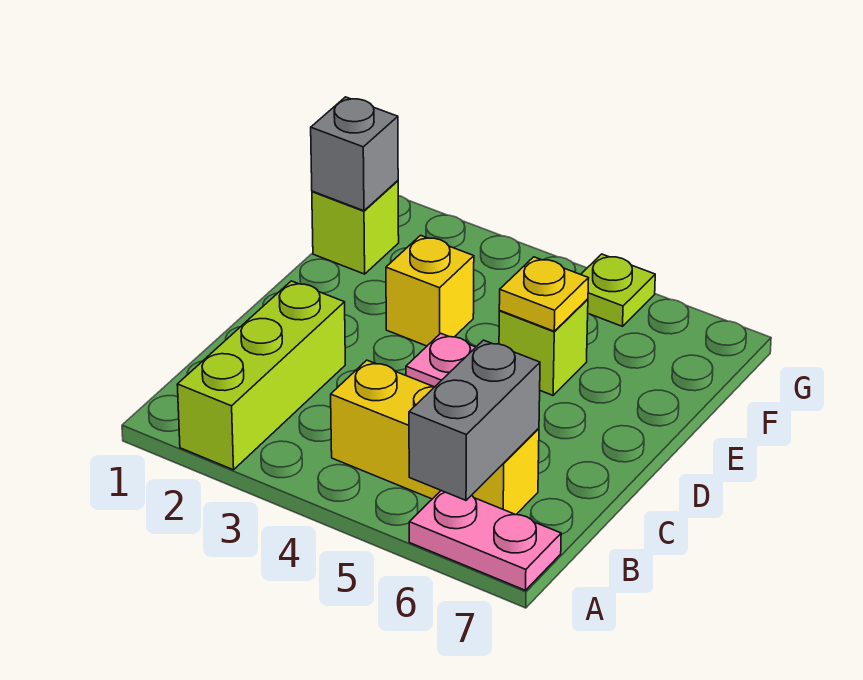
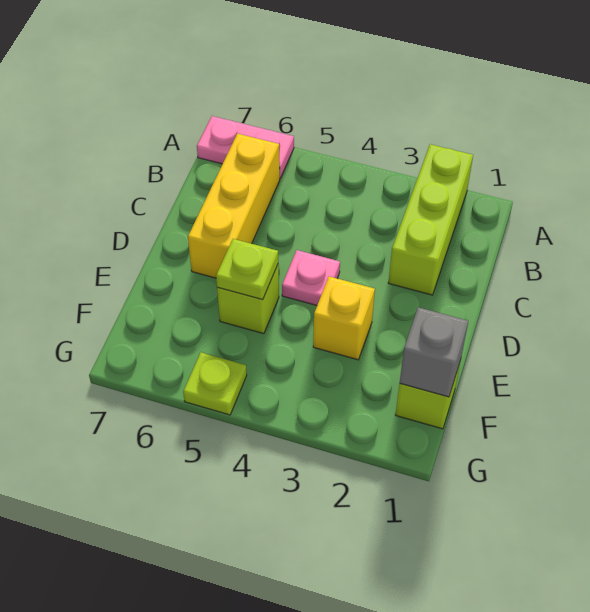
grey brick A6:B6 level 2 -> none
yellow brick B4:B6 level 1 -> yellow brick B6:D6 level 1
yellow plate E5 level 2 -> lime plate E5 level 2

